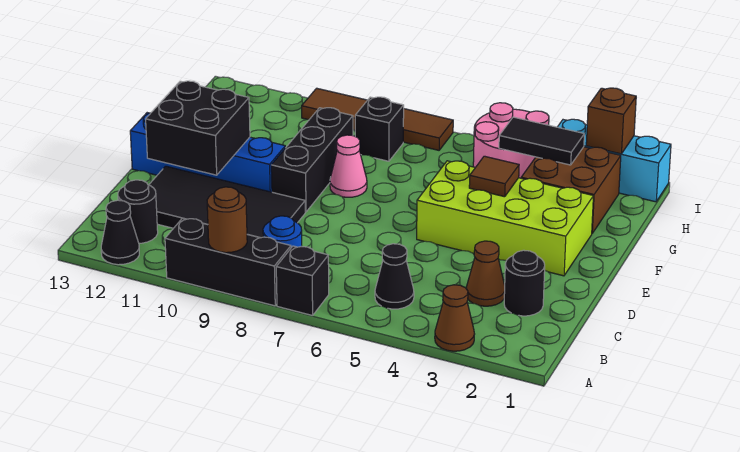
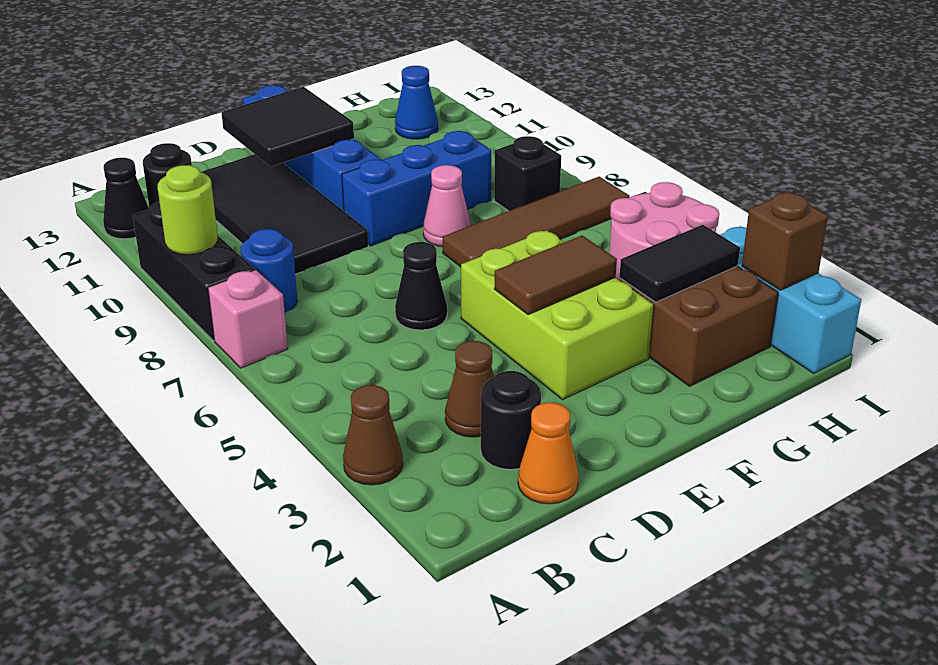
black brick A7 level 1 -> pink brick A7 level 1
brown round brick A9 level 2 -> lime round brick A9 level 2
black cone B5 level 1 -> black cone D6 level 1
none -> orange cone C1 level 1
black brick D11:E12 level 2 -> black tile D11:E12 level 2
lime brick E2:F5 level 1 -> lime brick E3:F5 level 1
black brick E9:G9 level 1 -> blue brick E9:G9 level 1
brown tile F4 level 2 -> brown tile E4:F4 level 2
black tile H3:H4 level 2 -> black tile G3:H3 level 2
none -> blue cone H12 level 1
brown tile I7:I10 level 1 -> brown tile F7:I7 level 1

